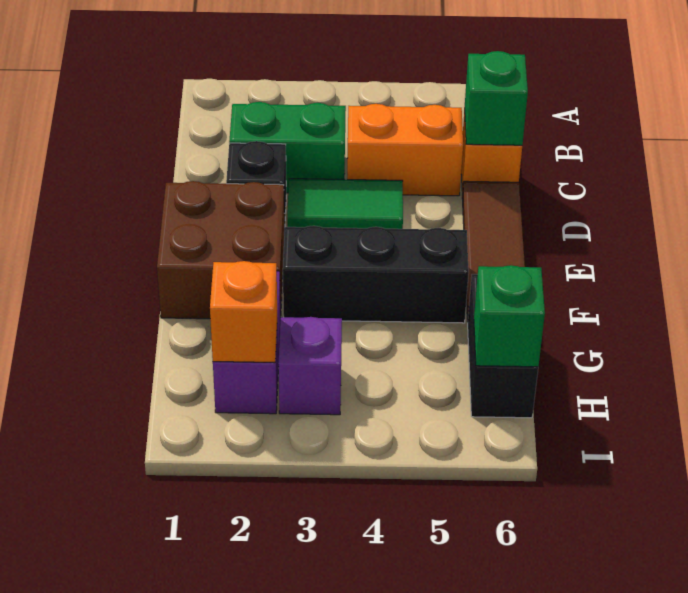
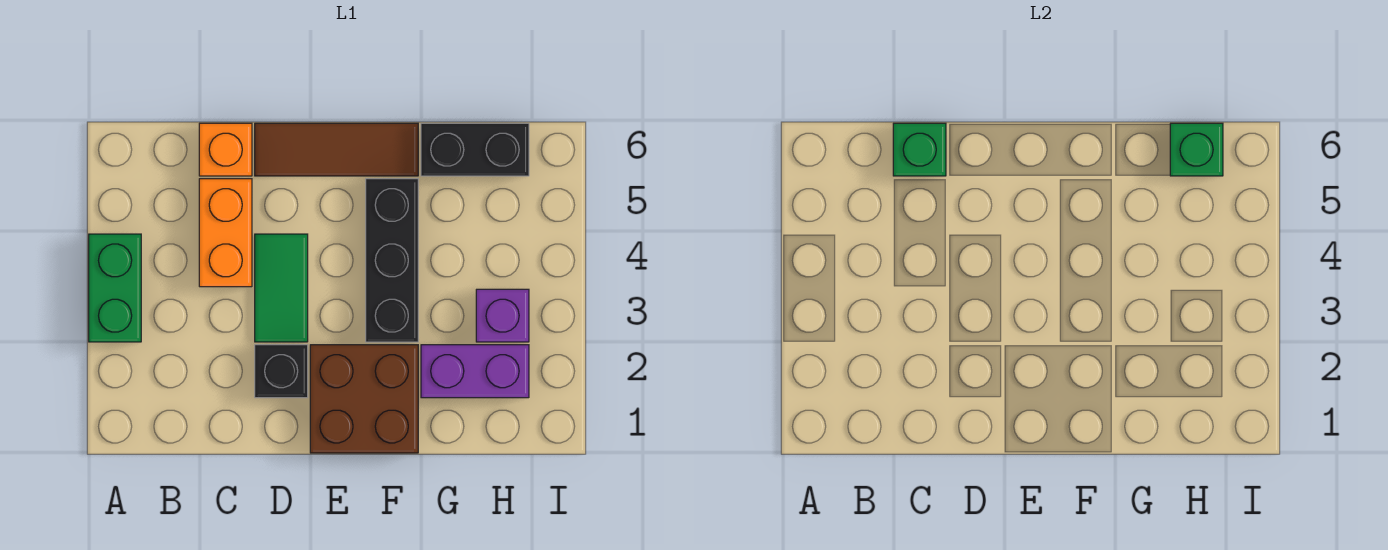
green brick C2:C3 level 1 -> green brick A3:A4 level 1
orange brick H2 level 2 -> none

